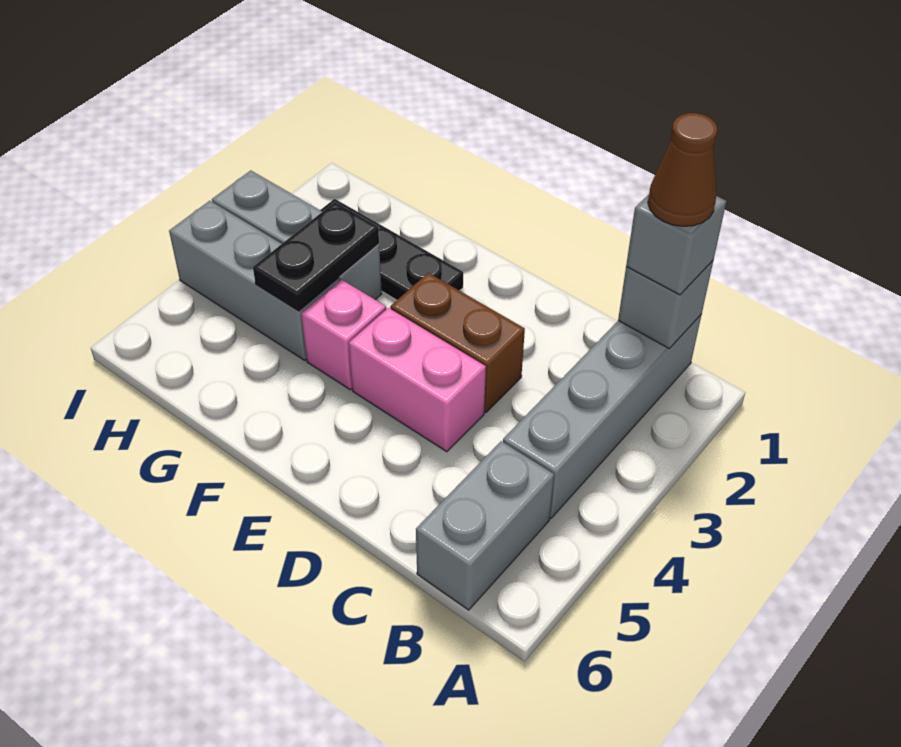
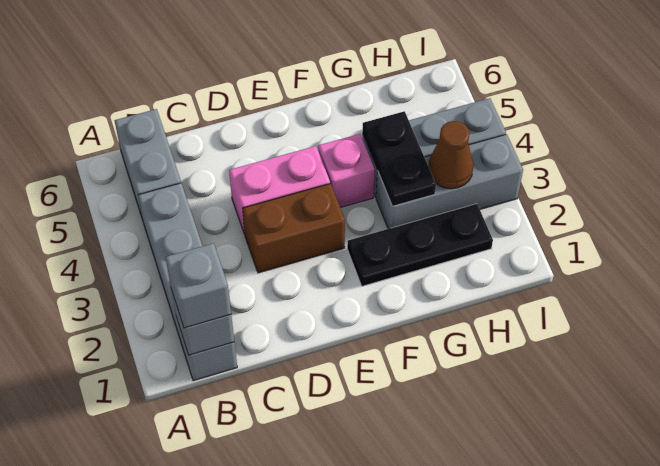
brown cone B1 level 4 -> brown cone H3 level 2

